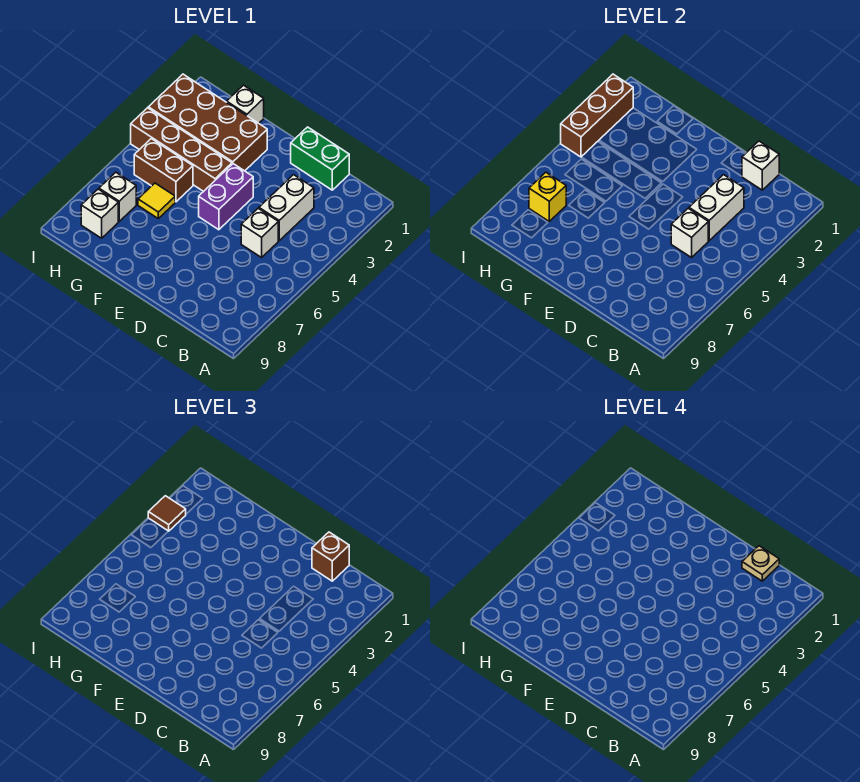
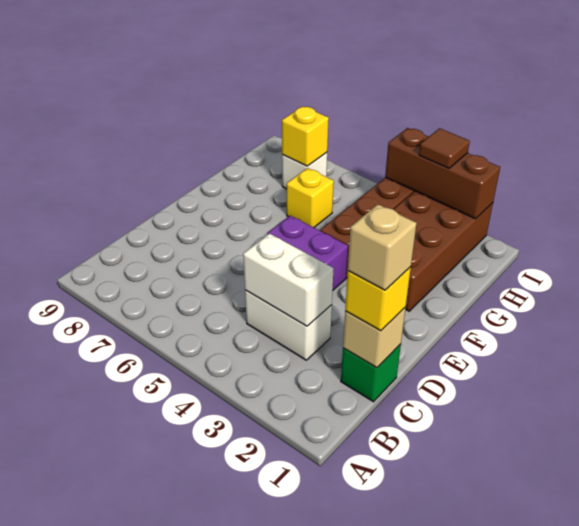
green brick C1:D1 level 1 -> green brick C1 level 1
white brick C1 level 2 -> tan brick C1 level 2
brown brick C1 level 3 -> yellow brick C1 level 3
tan plate C1 level 4 -> tan brick C1 level 4
white brick C5 level 1 -> none
white brick C5 level 2 -> none
white brick G1 level 1 -> none
brown brick G5:H5 level 1 -> none
yellow tile G6 level 1 -> yellow brick G6 level 1
white brick H8 level 1 -> none

